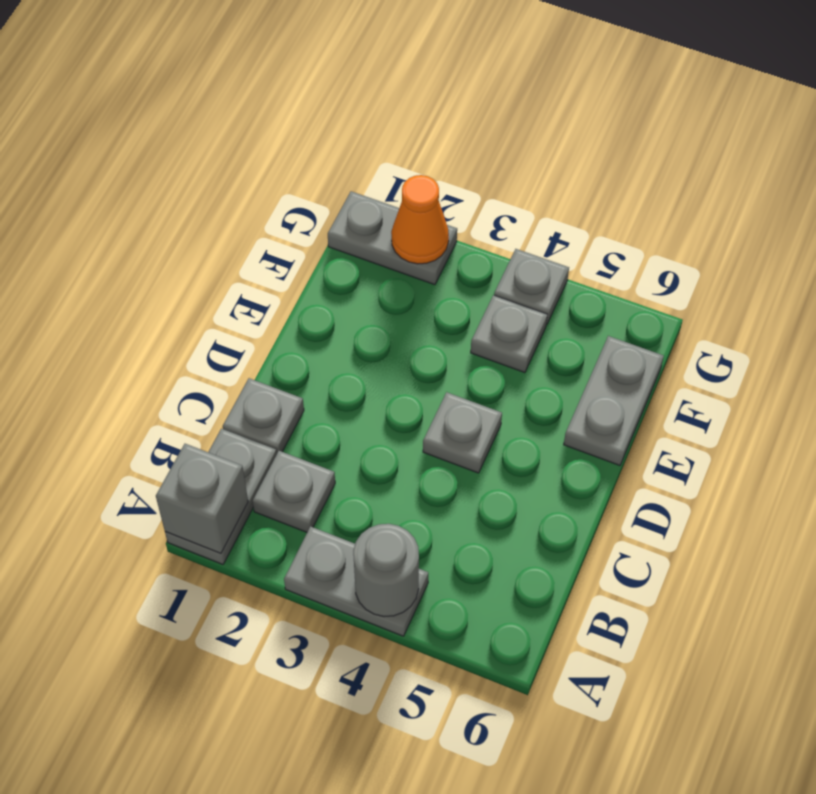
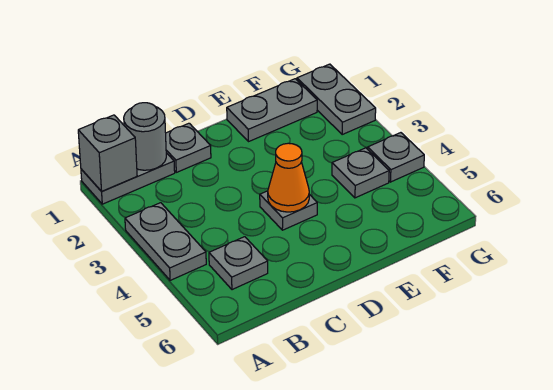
grey round brick A4 level 2 -> grey round brick B1 level 2
grey plate B2 level 1 -> grey plate B5 level 1
grey plate E6:F6 level 1 -> grey plate E1:F1 level 1
orange cone G2 level 2 -> orange cone D4 level 2

